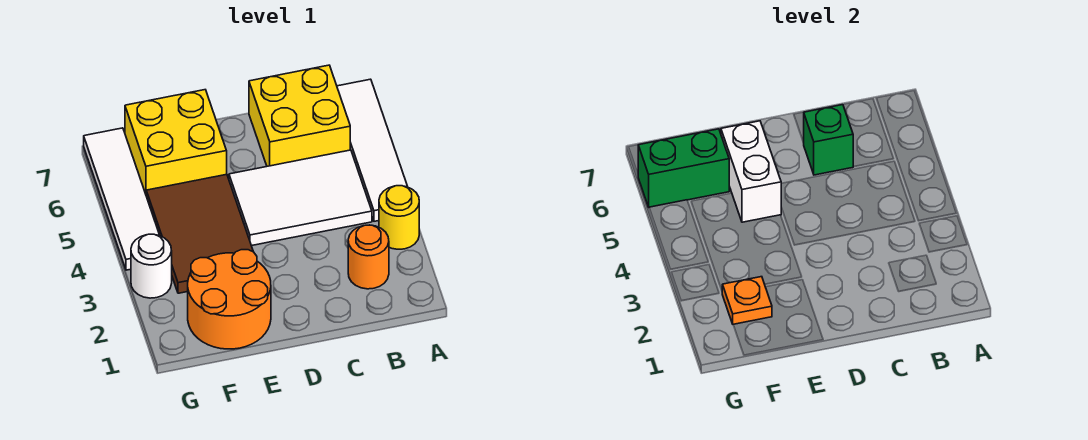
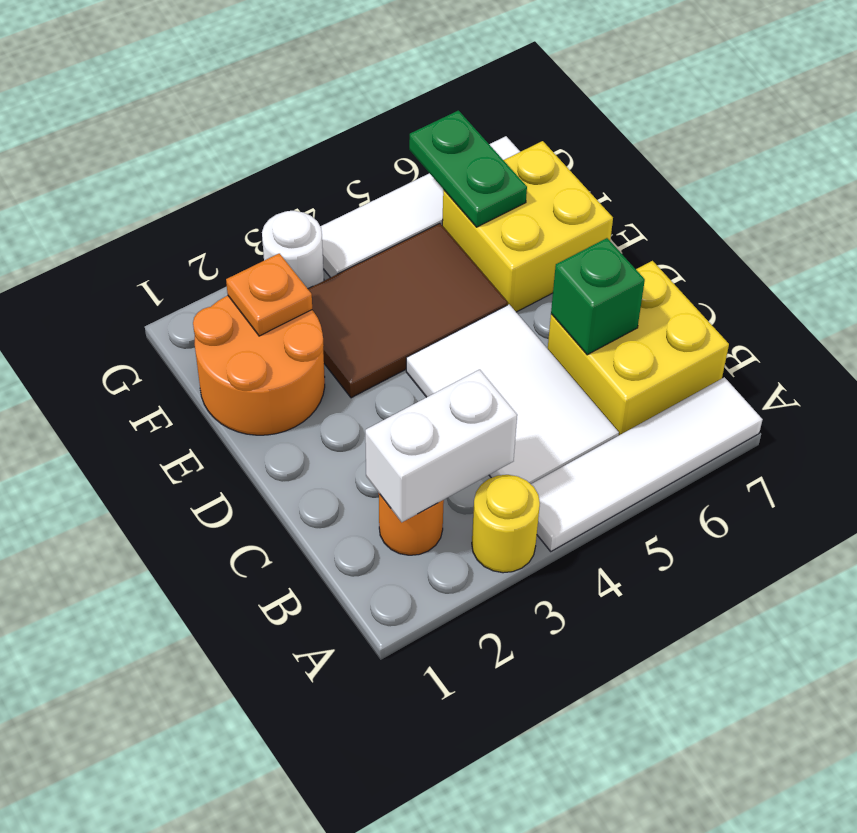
white brick E5:E6 level 2 -> white brick B2:B3 level 2
green brick F6:G6 level 2 -> green plate F6:G6 level 2

